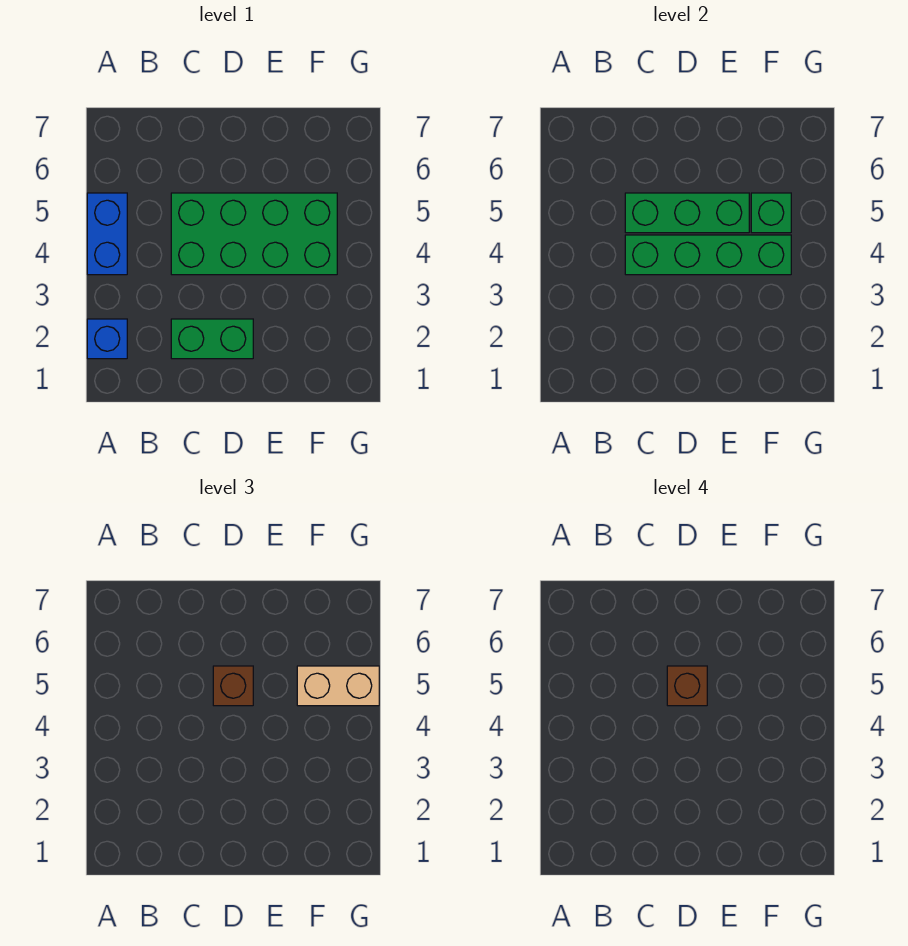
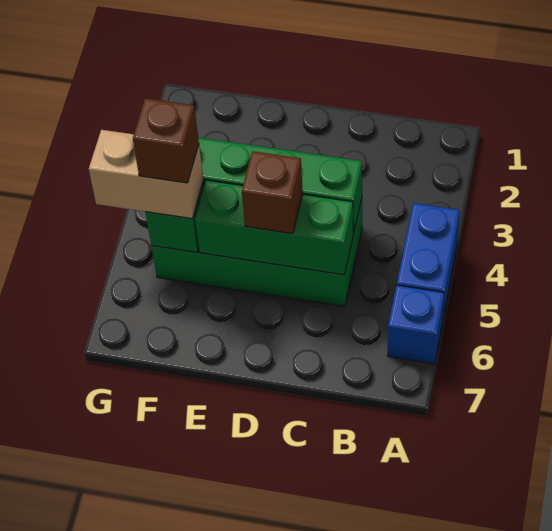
blue brick A2 level 1 -> blue brick A6 level 1
green brick C2:D2 level 1 -> none
brown brick D5 level 4 -> brown brick F5 level 4

